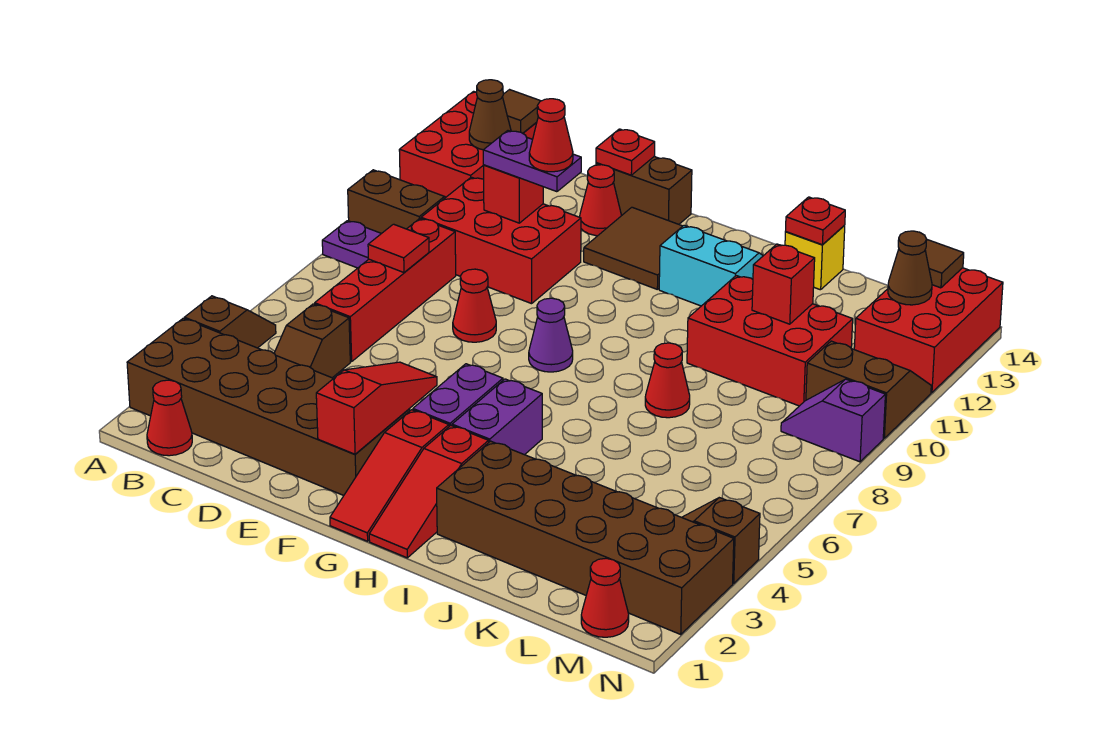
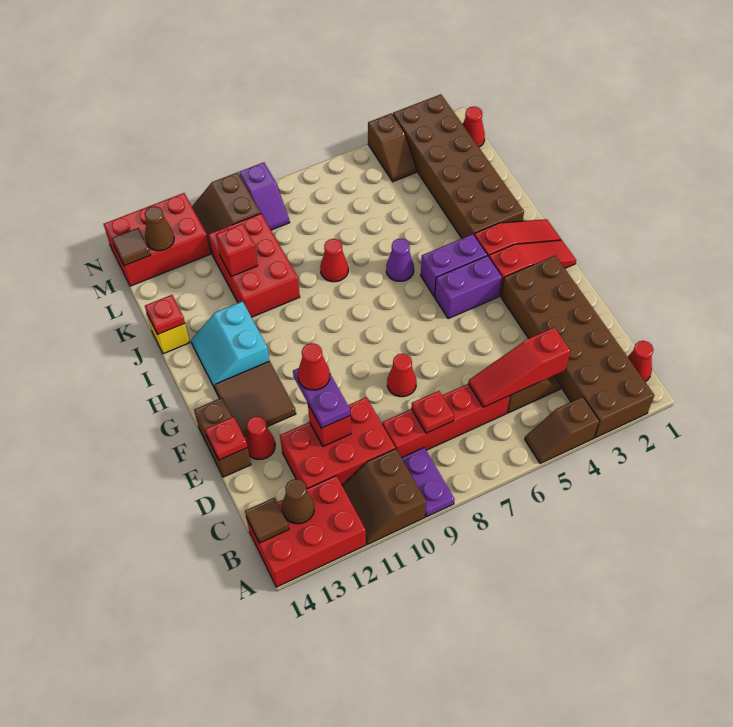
red tile C8 level 2 -> red plate C8 level 2
red brick C10:E11 level 1 -> red brick C10:D12 level 1
red slope F2:F4 level 2 top 2 -> red slope C4:C6 level 2 top 4
purple cone G8 level 1 -> purple cone I6 level 1

